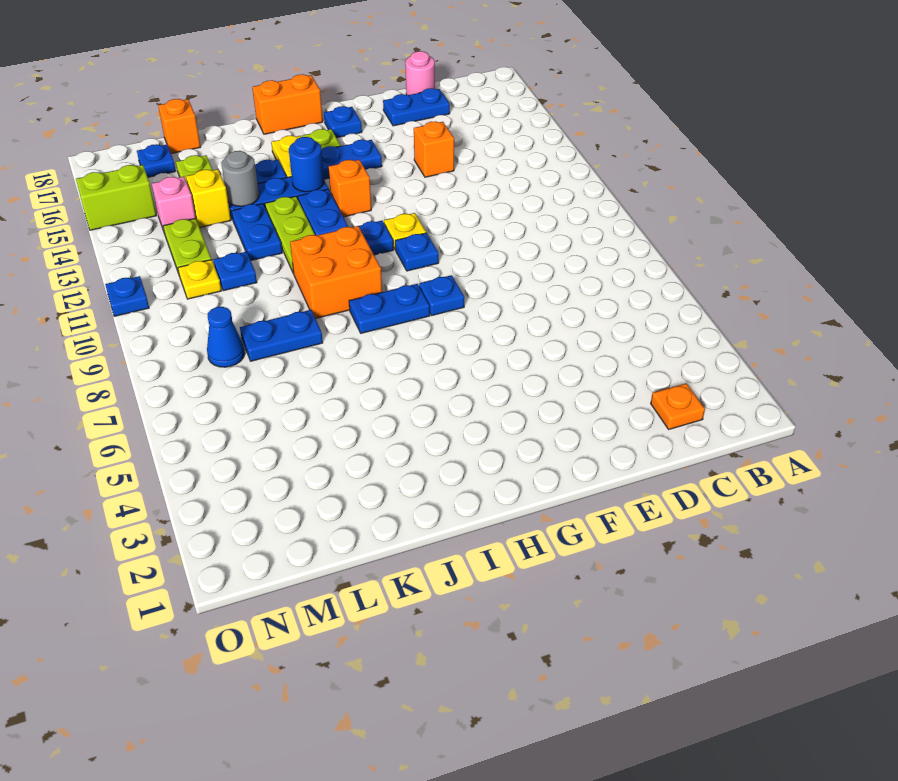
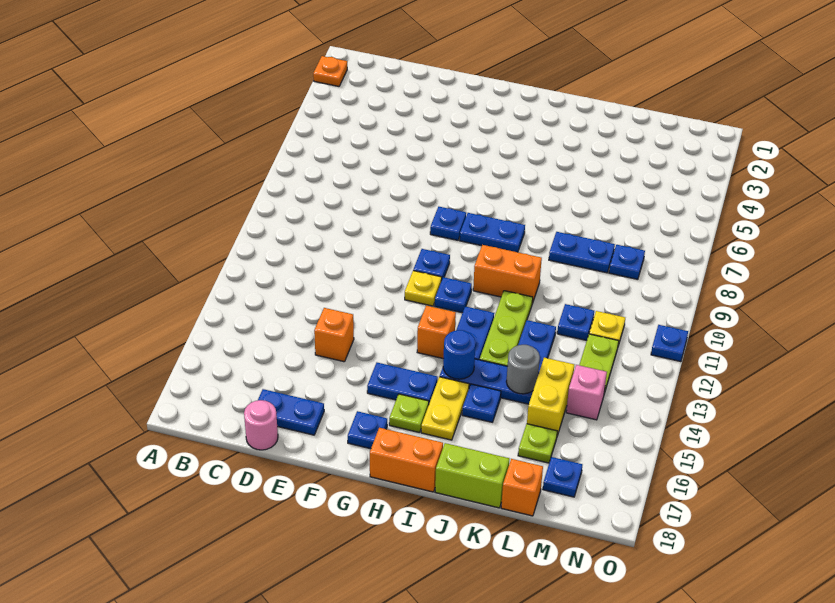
orange plate C2 level 1 -> orange plate A2 level 1
orange brick I9:J10 level 1 -> orange brick I10:J10 level 1
yellow brick L14 level 1 -> yellow brick L14:L15 level 1
blue cone M8 level 1 -> blue plate M8 level 1
lime brick N15:O15 level 1 -> lime brick J18:K18 level 1

